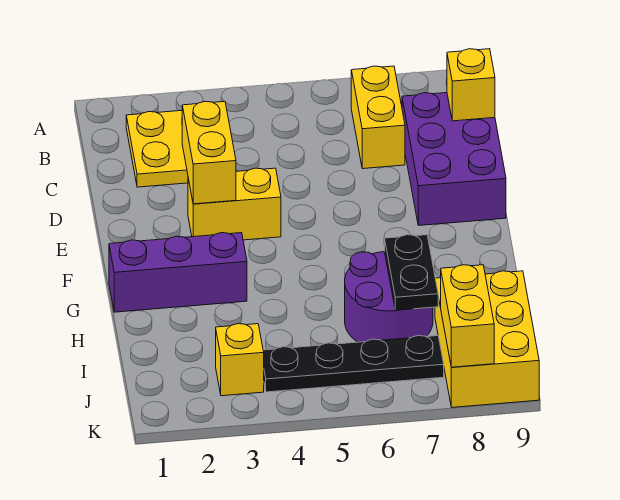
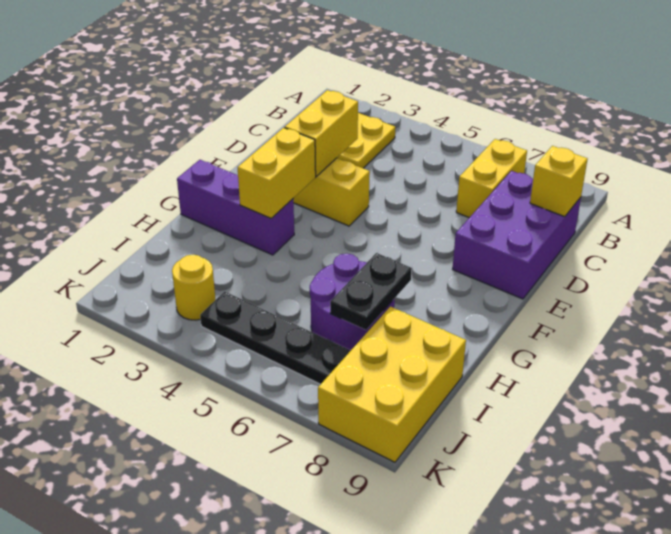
yellow brick J3 level 1 -> yellow round brick J3 level 1
yellow brick J8:K8 level 2 -> yellow brick F3:G3 level 2

